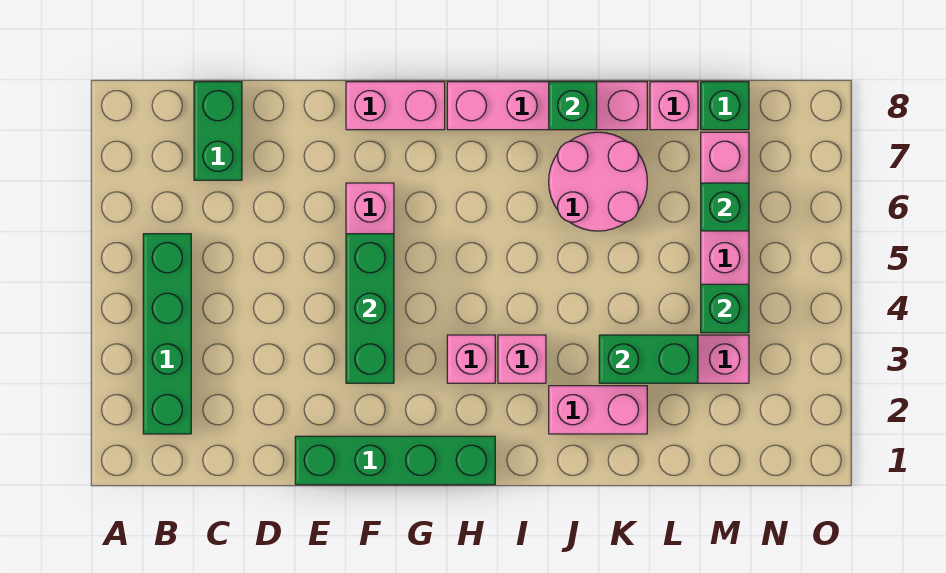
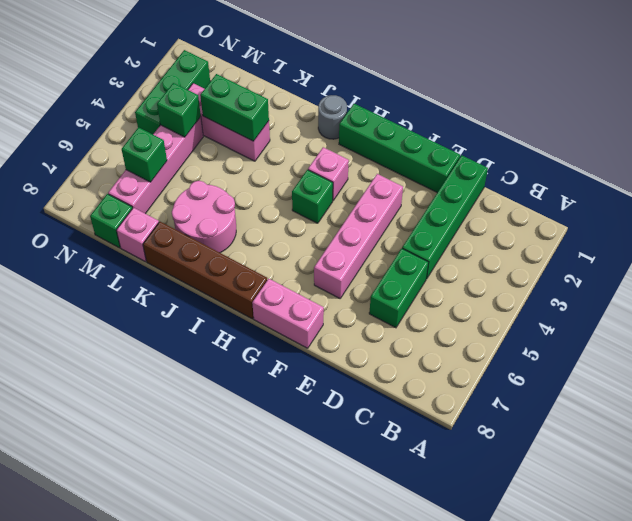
green brick B2:B5 level 1 -> green brick D1:D4 level 1
green brick C7:C8 level 1 -> green brick D5:D6 level 1
green brick F3:F5 level 2 -> green brick N2:N4 level 1
pink brick H8:K8 level 1 -> brown brick H8:K8 level 1
none -> grey round brick I1 level 1
pink brick I3 level 1 -> none
pink brick J2:K2 level 1 -> none
green brick J8 level 2 -> green brick H4 level 1

